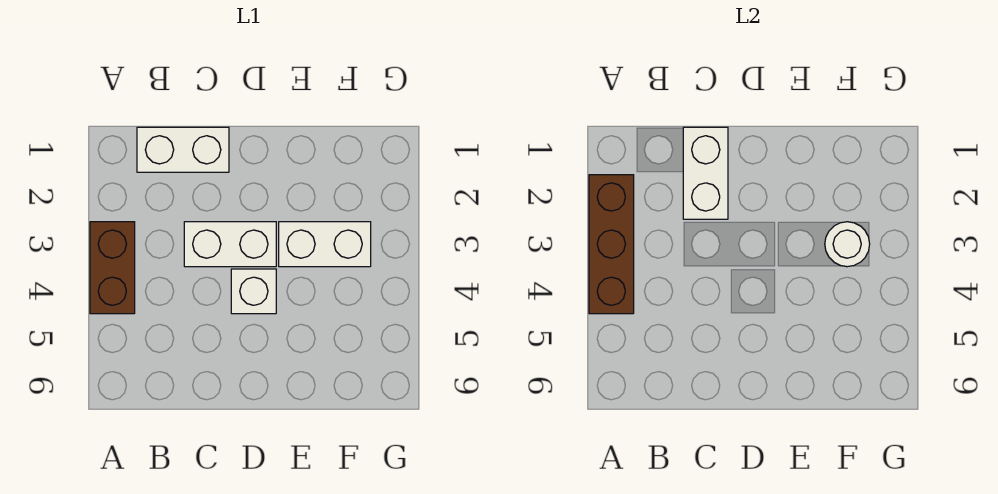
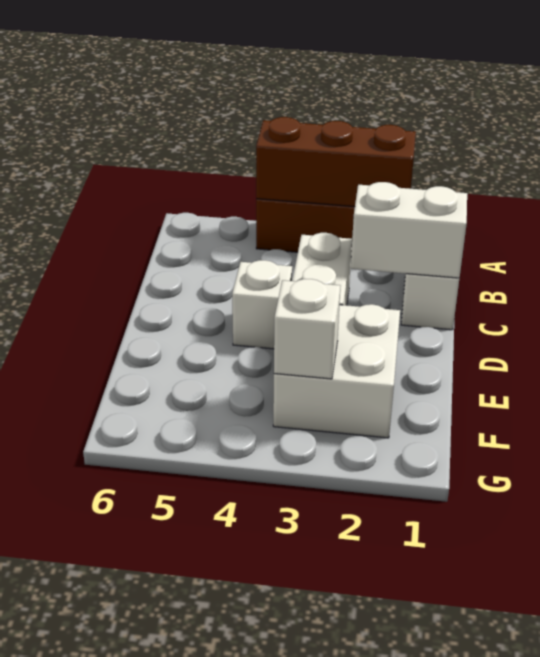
white brick E3:F3 level 1 -> white brick E2:F3 level 1
white round brick F3 level 2 -> white brick F3 level 2

